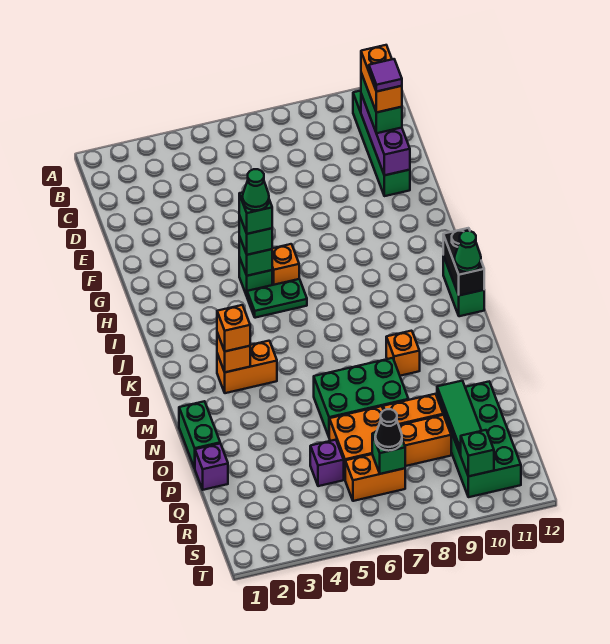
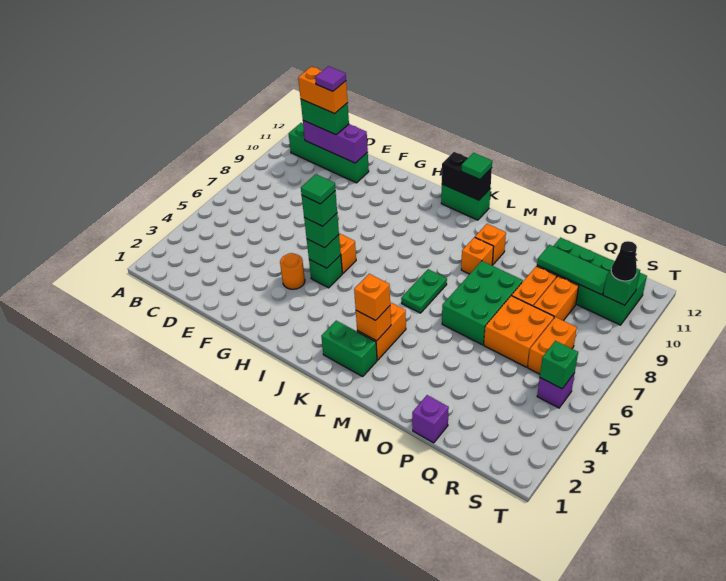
none -> orange round brick G4 level 1
green cone H5 level 5 -> green tile H5 level 5
green plate I5:I6 level 1 -> green plate L6:L7 level 1
green cone K12 level 3 -> green tile K12 level 3
none -> orange brick M10 level 1
green brick N1:O1 level 1 -> green brick K2:L2 level 1
purple brick Q5 level 1 -> purple brick S5 level 1
green brick R7 level 2 -> green brick S5 level 2
black cone R7 level 3 -> black cone S10 level 3

